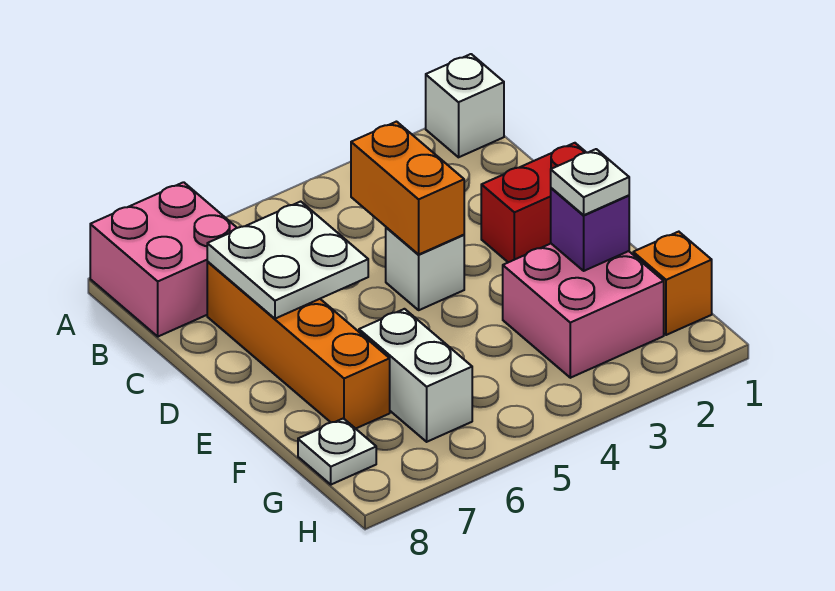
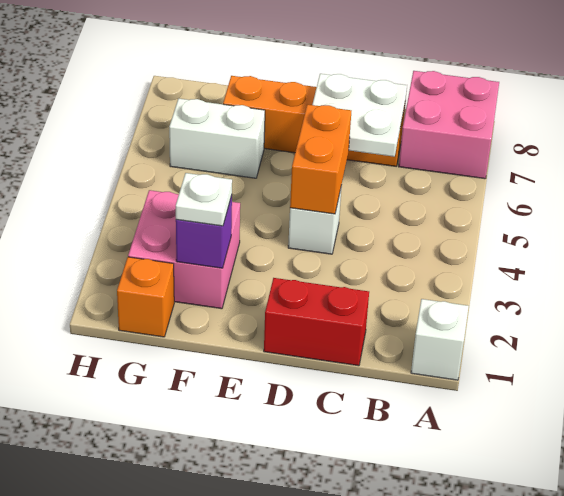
orange brick C4:D4 level 2 -> orange brick D4:D5 level 2
red brick D1:D2 level 1 -> red brick C1:D1 level 1
white plate G8 level 1 -> none

